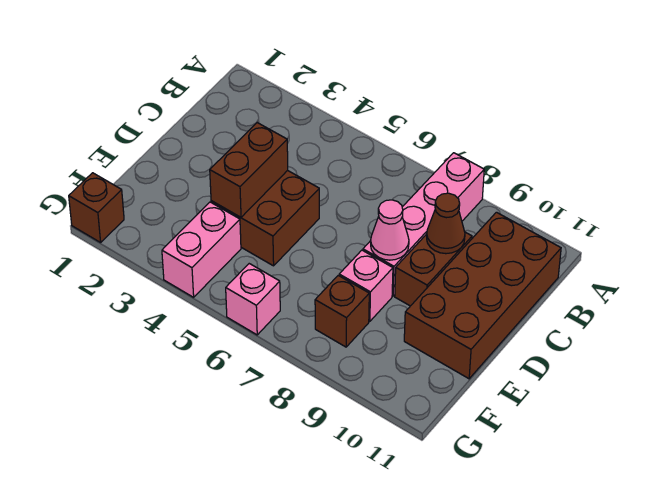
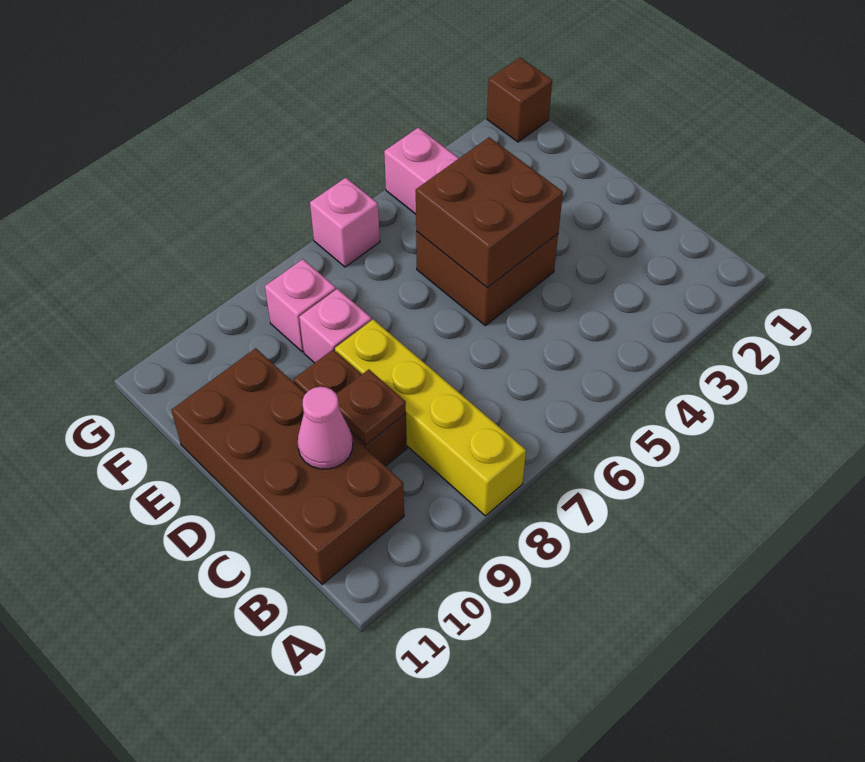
pink brick A8:D8 level 1 -> yellow brick A8:D8 level 1
brown cone C9 level 2 -> brown plate C9 level 2
brown brick D4:E4 level 2 -> brown brick D4:E5 level 2
pink cone D8 level 2 -> pink cone C10 level 2
brown brick F8 level 1 -> pink brick F8 level 1

